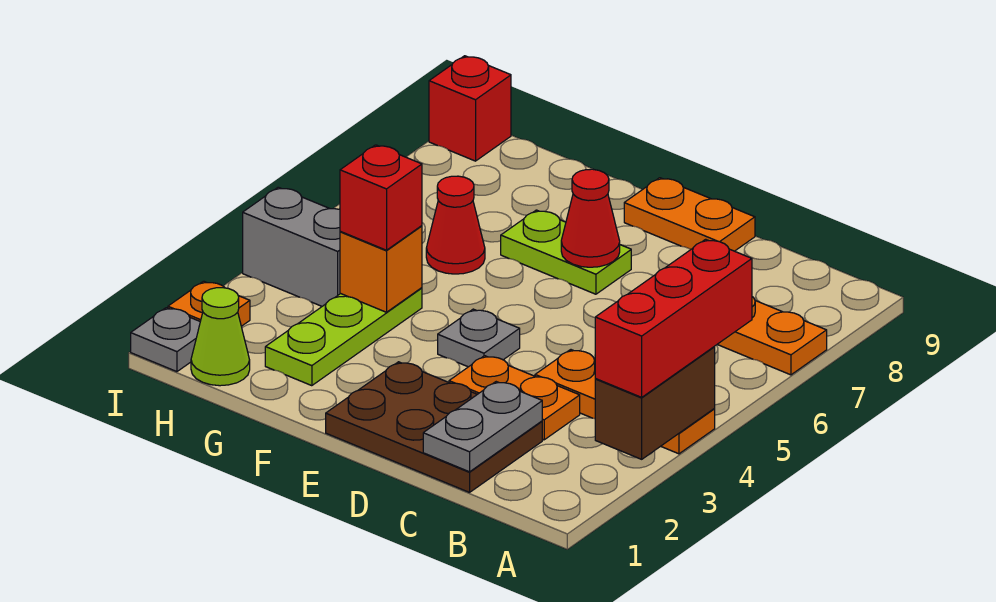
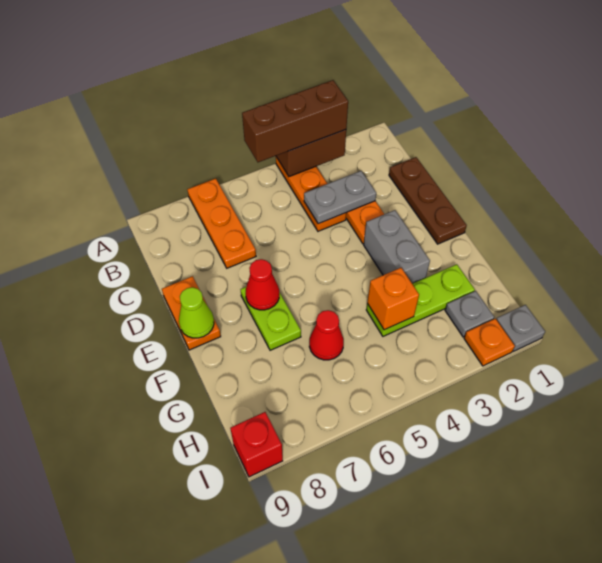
red brick A3:A5 level 3 -> brown brick A3:A5 level 3
brown plate C1:E2 level 1 -> brown plate C1:E1 level 1
grey plate C1:C2 level 2 -> grey plate C3:C4 level 2
grey plate E4 level 1 -> grey plate H2 level 1
red brick G4 level 3 -> none
lime cone H1 level 1 -> lime cone E9 level 2
grey brick H4:I4 level 1 -> grey brick E3:F3 level 1

